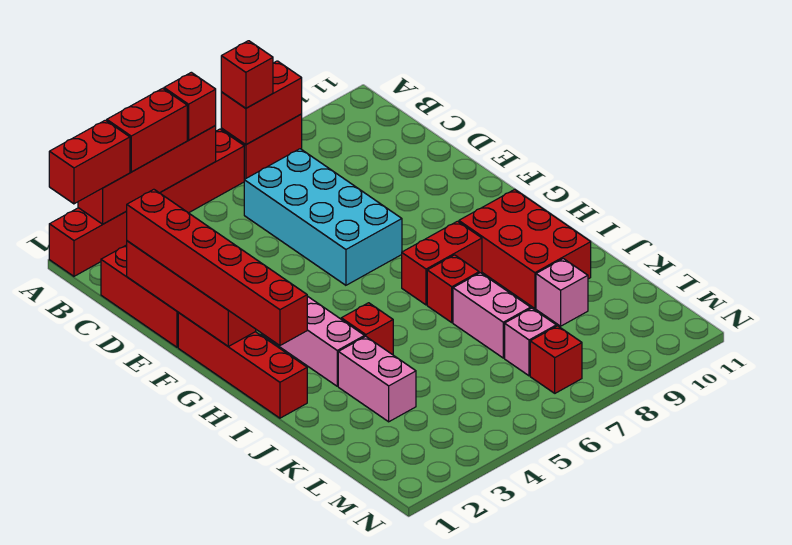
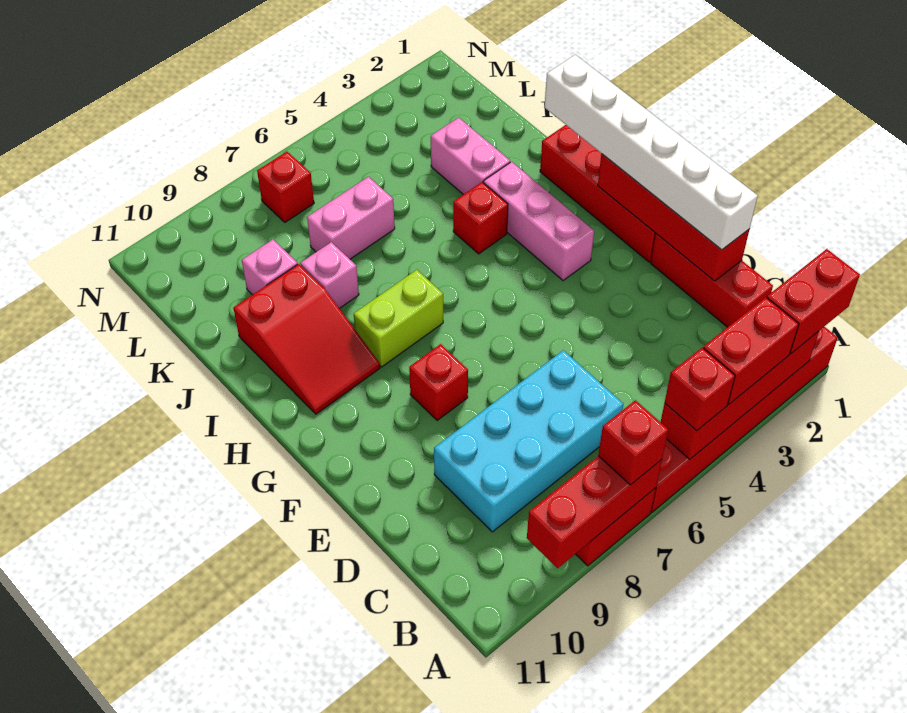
red brick A7:A8 level 2 -> red brick A7:A9 level 2
cyan brick C6:F7 level 1 -> cyan brick C6:D9 level 1
red brick D1:I1 level 3 -> white brick D1:I1 level 3
red brick H7:H8 level 1 -> lime brick H7:H8 level 1
red brick H9:J10 level 1 -> red slope H9:J10 level 1 top J
red brick I7 level 1 -> red brick F8 level 1
pink brick J7:K7 level 1 -> pink brick K6:K7 level 1
pink brick L7 level 1 -> pink brick J8 level 1

